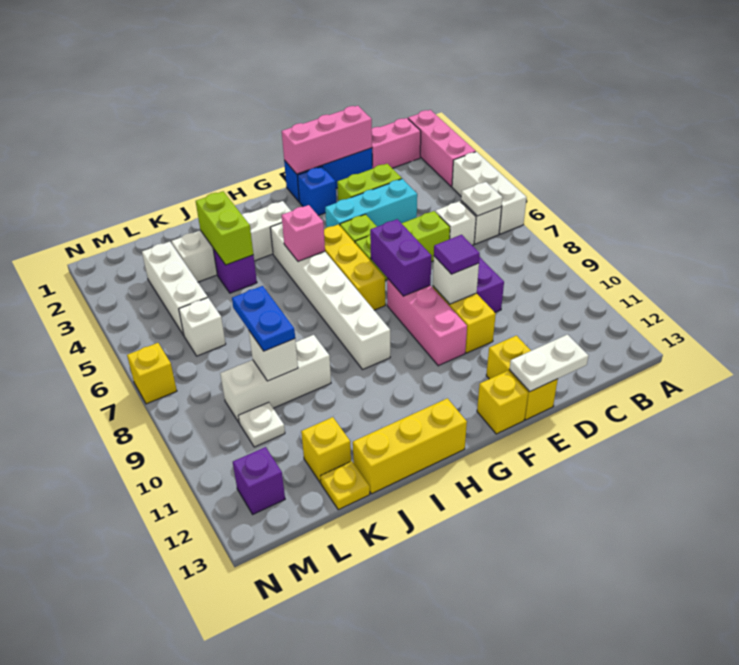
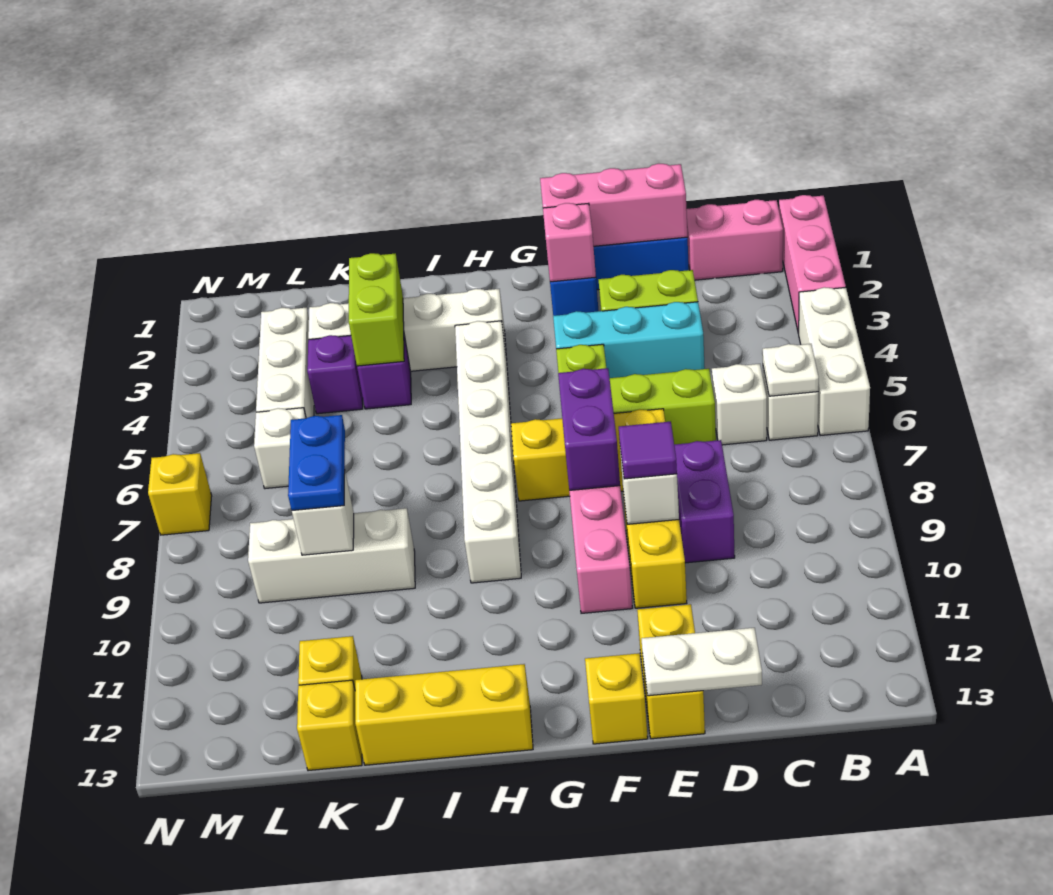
yellow brick G5:G7 level 1 -> yellow brick E7:G7 level 1
pink brick H5 level 2 -> pink brick F2 level 2
yellow plate K13 level 1 -> yellow brick K13 level 1
white plate L10 level 1 -> none
purple brick M12 level 1 -> purple brick K4 level 1

